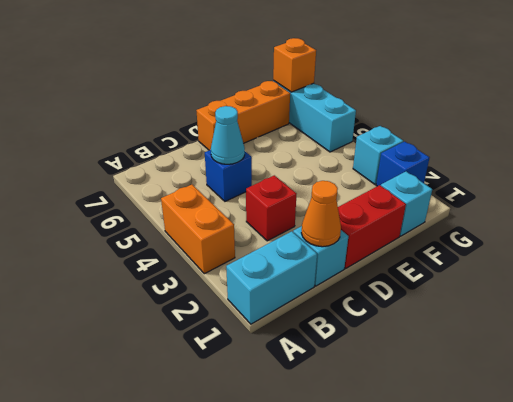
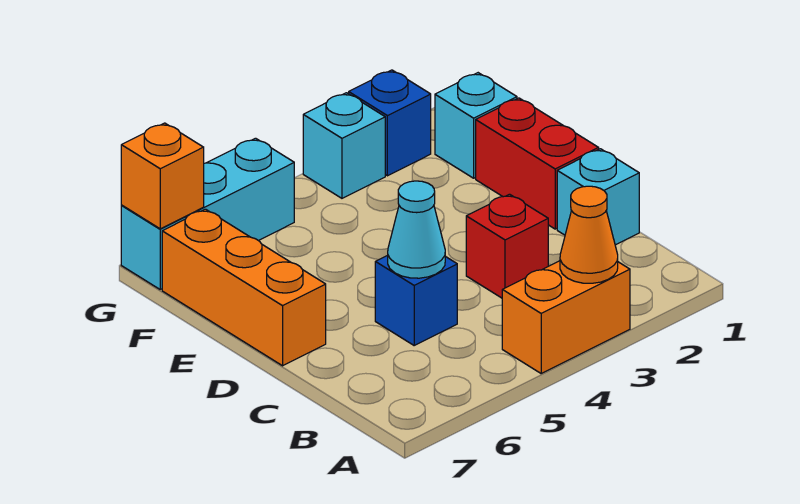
cyan brick A1:B1 level 1 -> none
orange cone C1 level 2 -> orange cone A3 level 2

